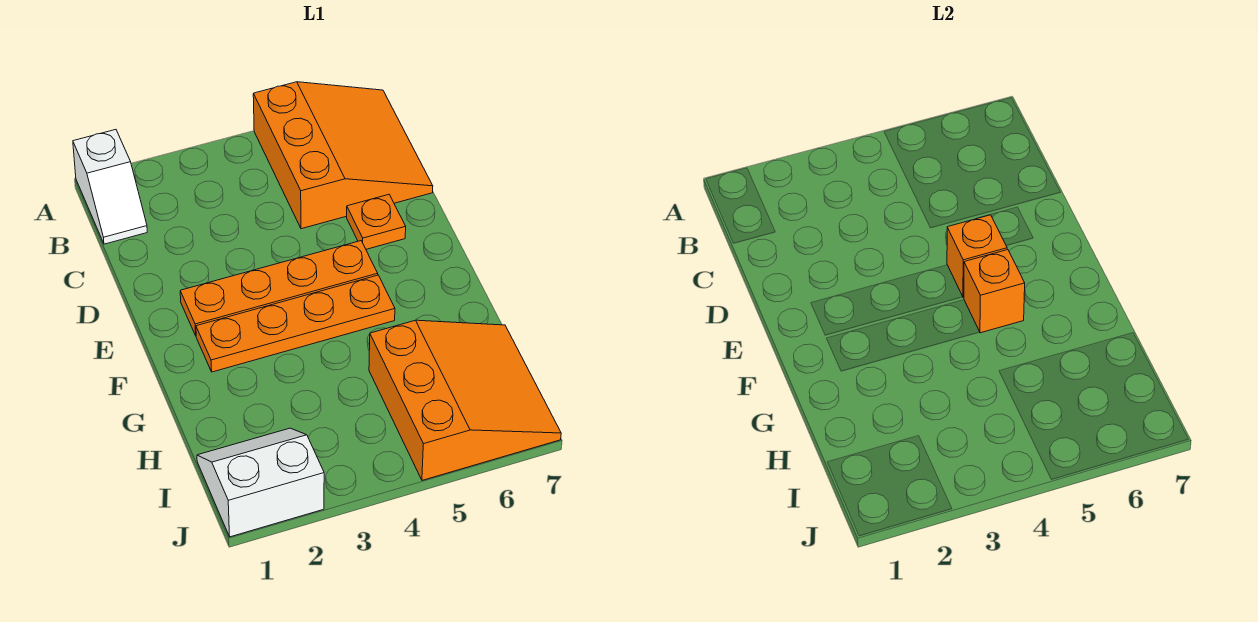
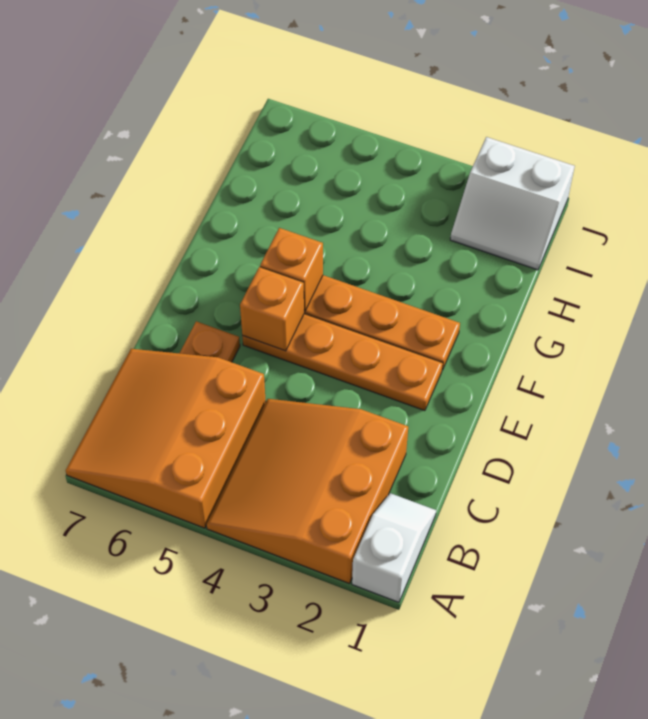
orange slope H5:J7 level 1 top 5 -> orange slope A2:C4 level 1 top 2

